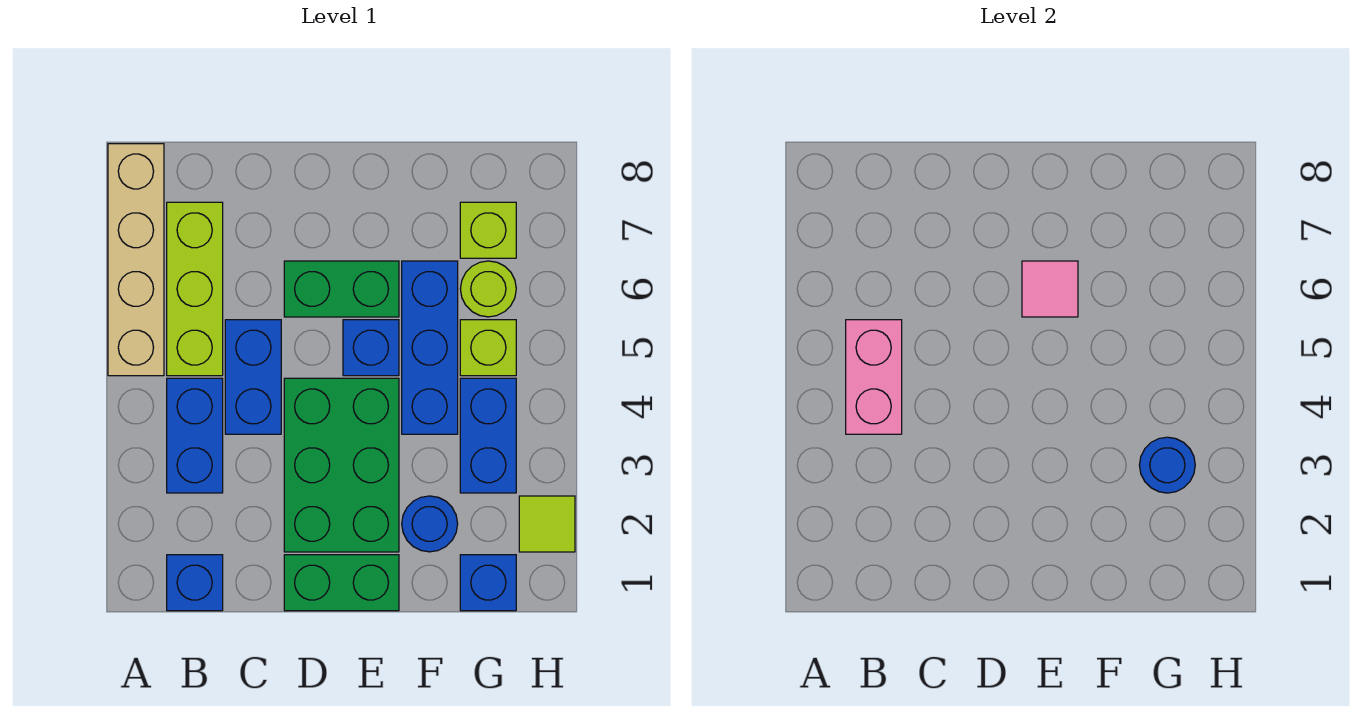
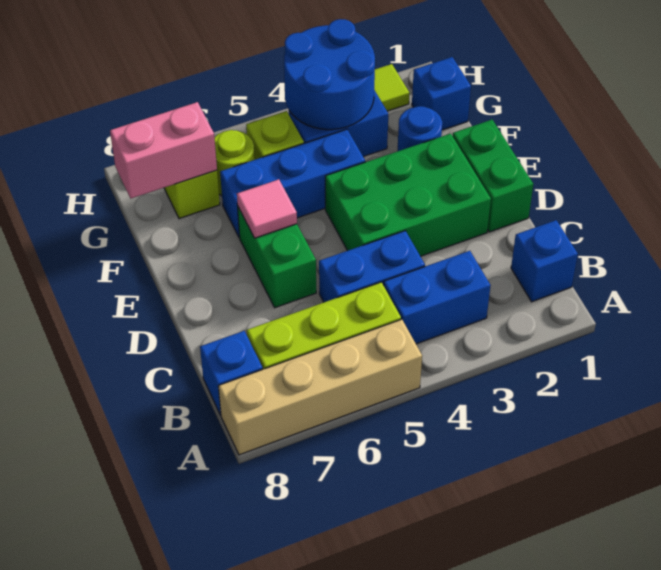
pink brick B4:B5 level 2 -> pink brick G7:G8 level 2
blue brick E5 level 1 -> blue brick B8 level 1
blue round brick G3 level 2 -> blue round brick G3:H4 level 2

